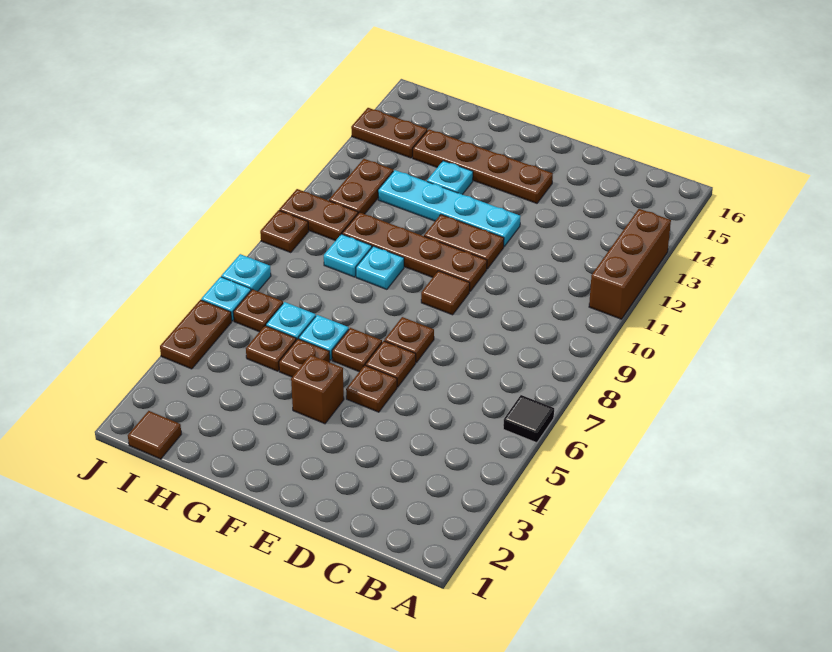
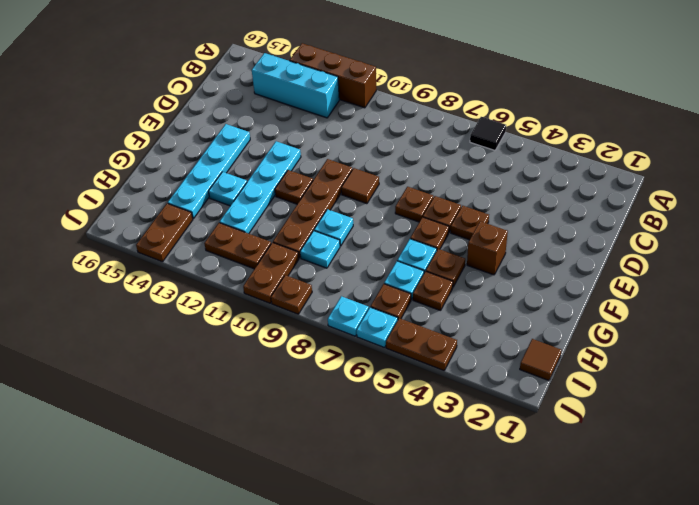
none -> cyan brick B12:B14 level 1
brown plate E11:F11 level 1 -> brown plate F11 level 1
brown plate E14:H14 level 1 -> cyan plate E14:H14 level 1

